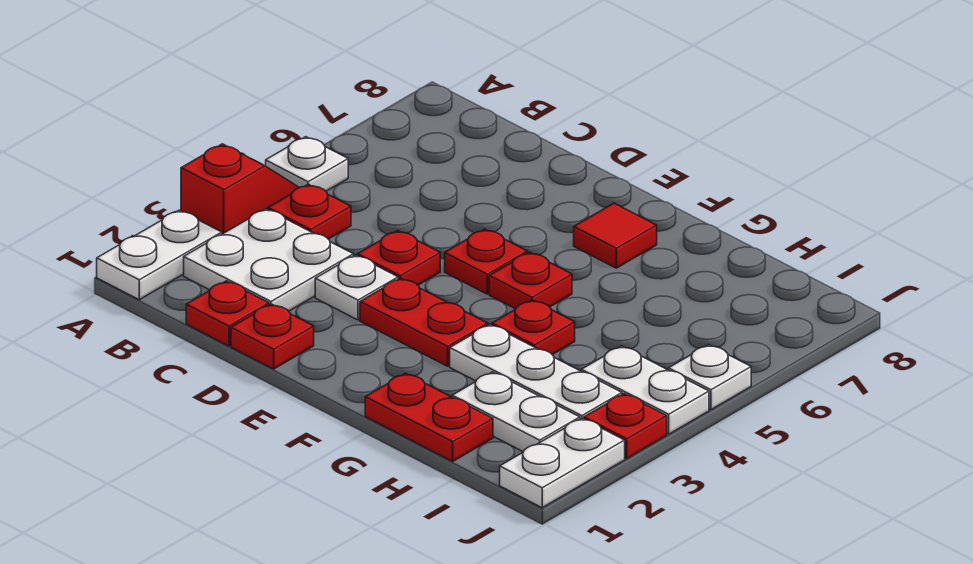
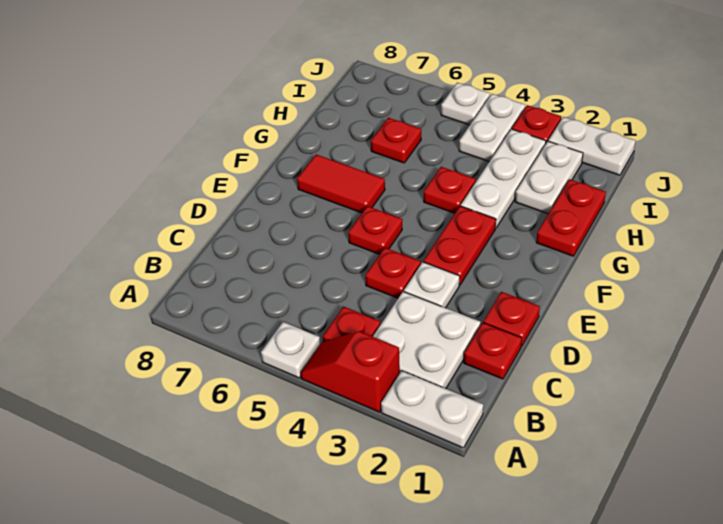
red plate F5 level 1 -> red plate H6 level 1
red tile F7 level 1 -> red tile F6:F7 level 1

